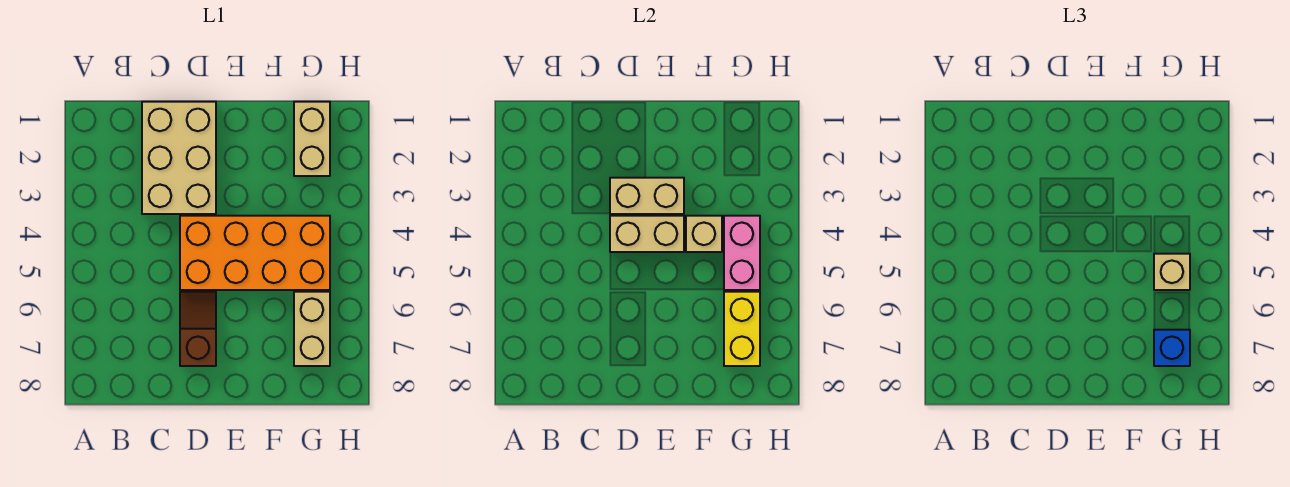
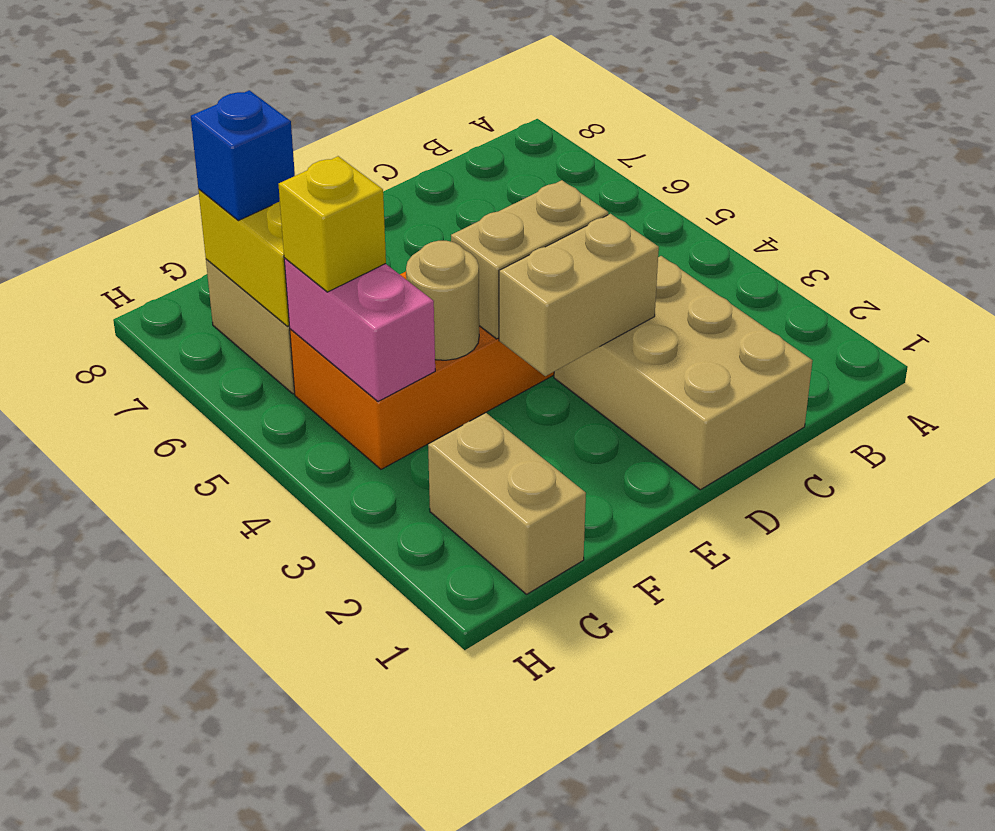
brown slope D6:D7 level 1 top 7 -> none
tan brick F4 level 2 -> tan round brick F4 level 2
tan brick G5 level 3 -> yellow brick G5 level 3

